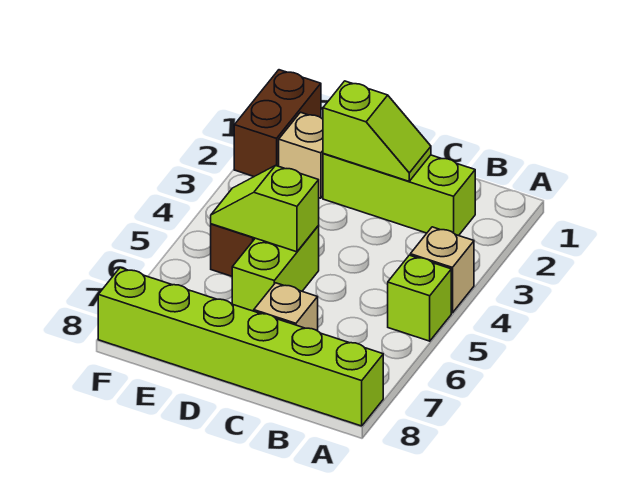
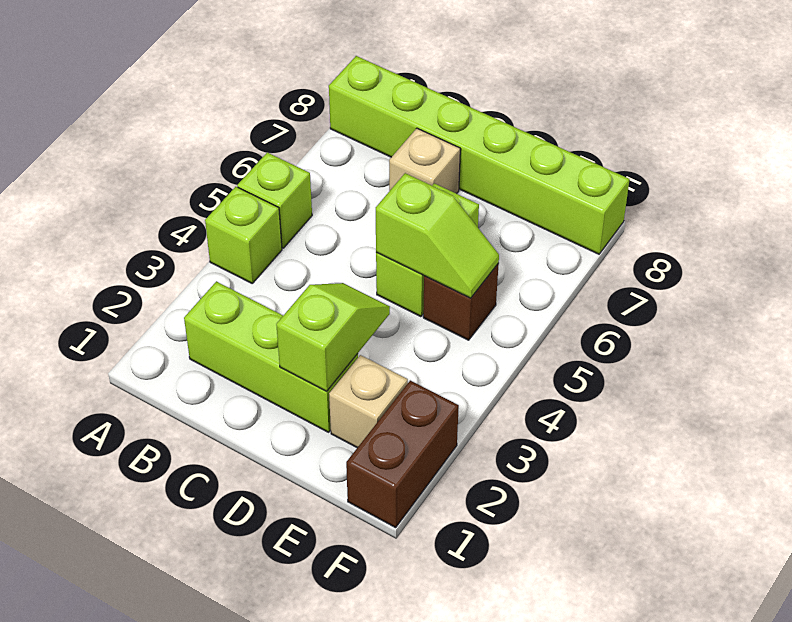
tan brick A4 level 1 -> lime brick A4 level 1
lime slope C2:D2 level 2 top D -> lime slope D2:D3 level 2 top 2

